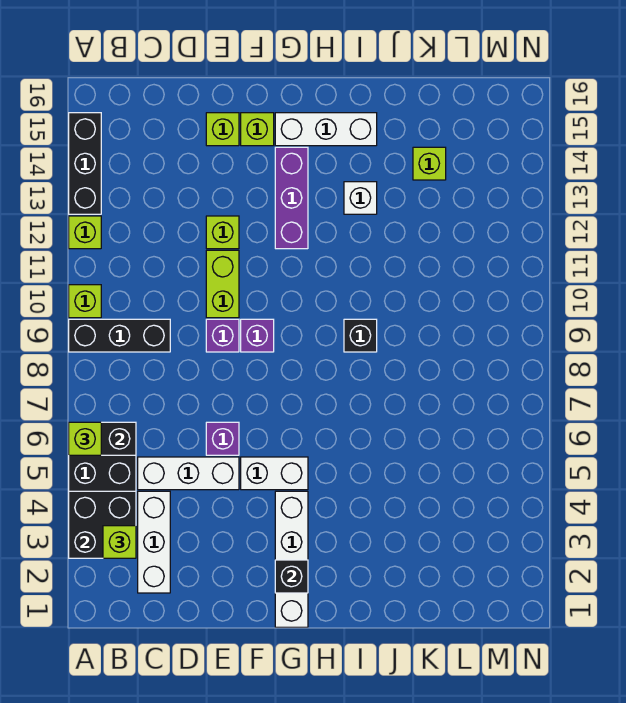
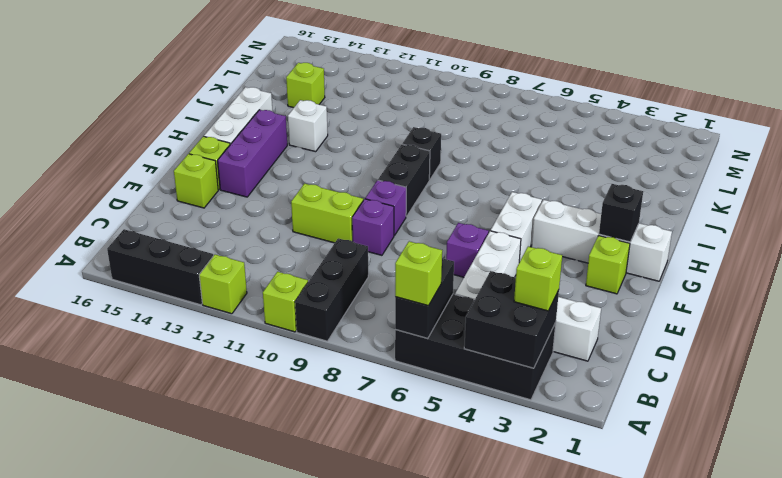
lime brick E12 level 1 -> lime brick F2 level 1
none -> black brick G9:H9 level 1
purple brick G12:G14 level 1 -> purple brick F14:H14 level 1

